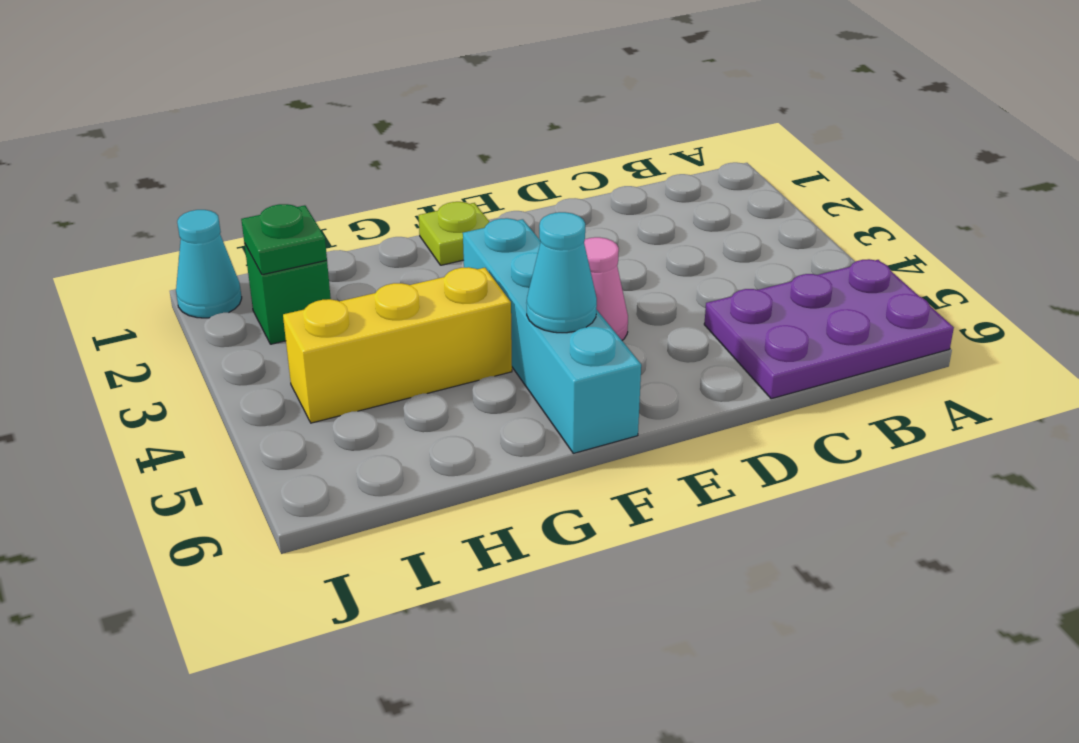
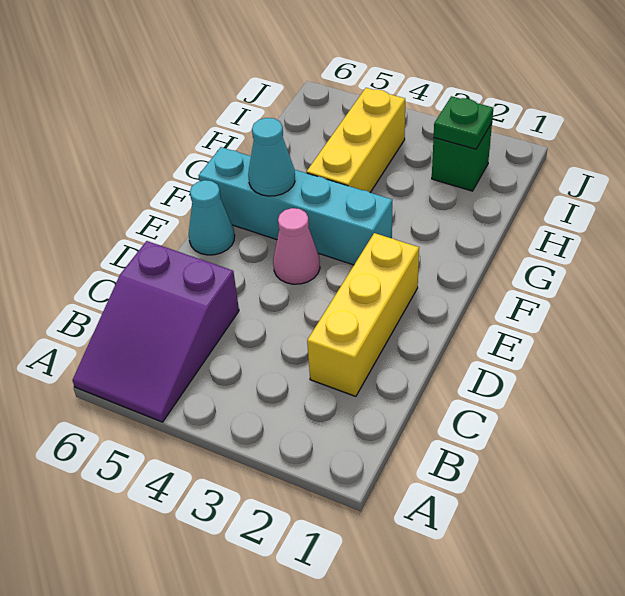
purple plate A5:C6 level 1 -> purple slope A5:C6 level 1 top C
none -> yellow brick C2:E2 level 1
lime plate F1 level 1 -> none
cyan cone J1 level 1 -> cyan cone E6 level 1

